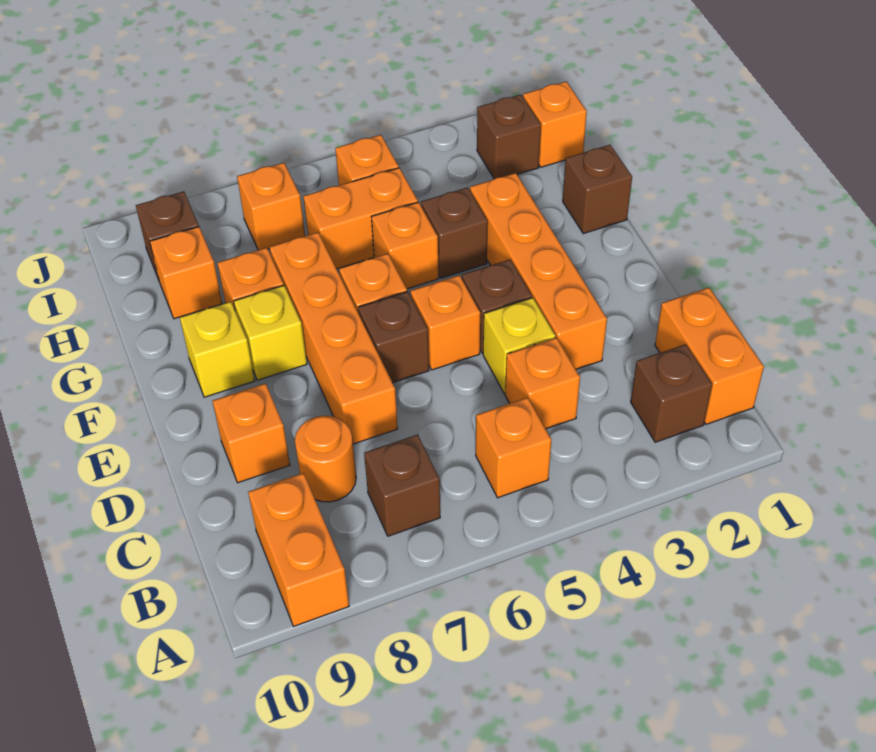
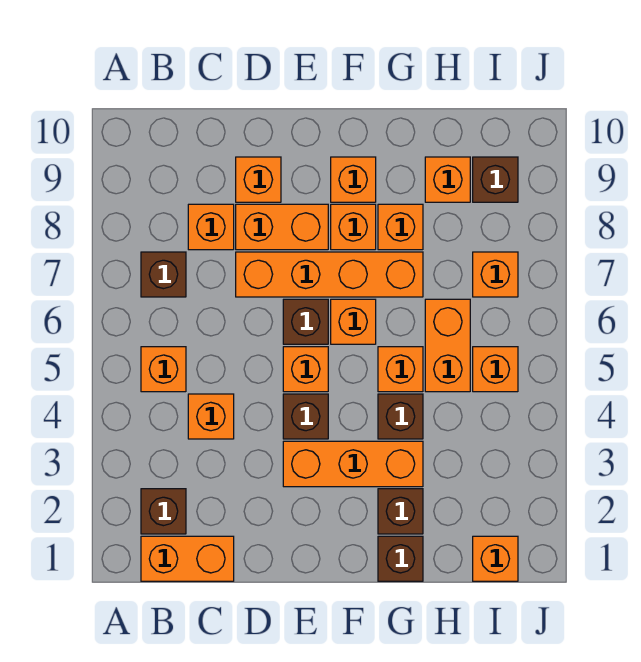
orange brick A9:B9 level 1 -> orange brick D8:E8 level 1
orange round brick C8 level 1 -> orange brick C8 level 1
orange brick D3:G3 level 1 -> orange brick E3:G3 level 1
yellow brick D4 level 1 -> none
yellow brick F8 level 1 -> orange brick F8 level 1
yellow brick F9 level 1 -> orange brick F9 level 1
brown brick I2 level 1 -> brown brick G2 level 1

